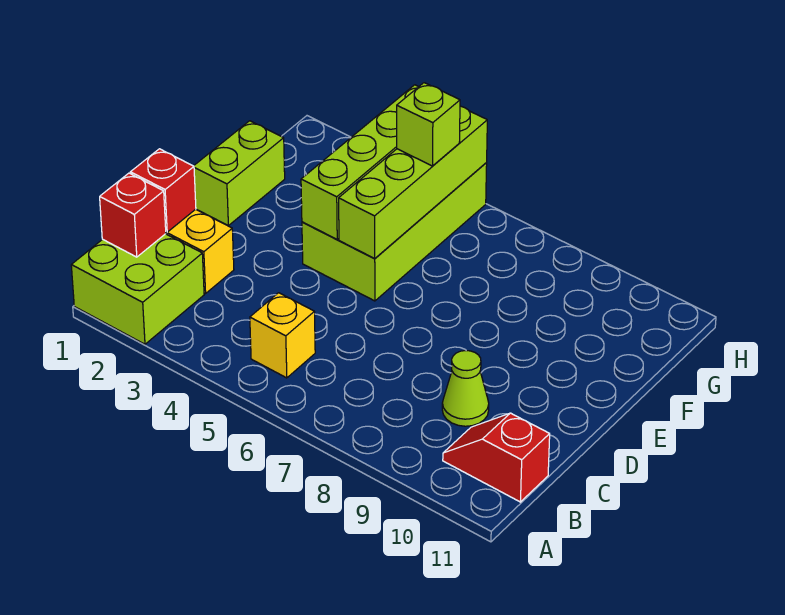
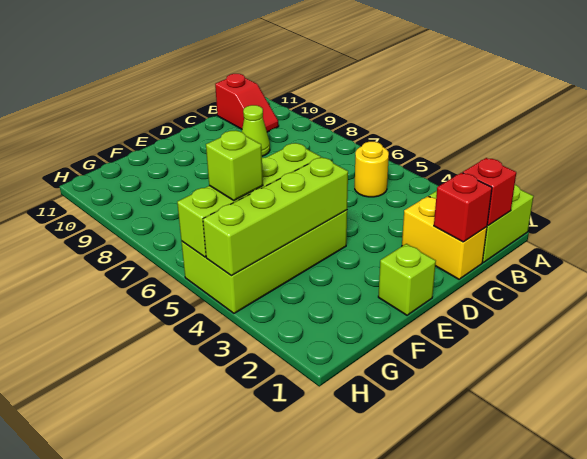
yellow brick B5 level 1 -> yellow round brick B5 level 1
lime brick E1:F1 level 1 -> lime brick E1 level 1

